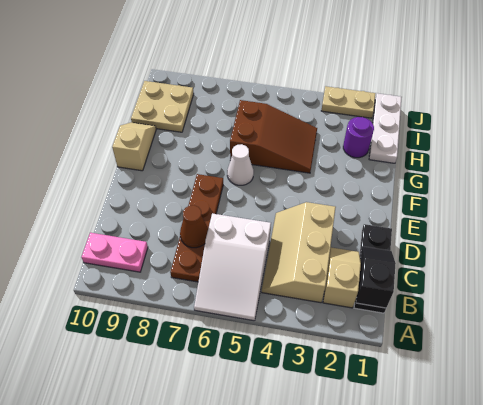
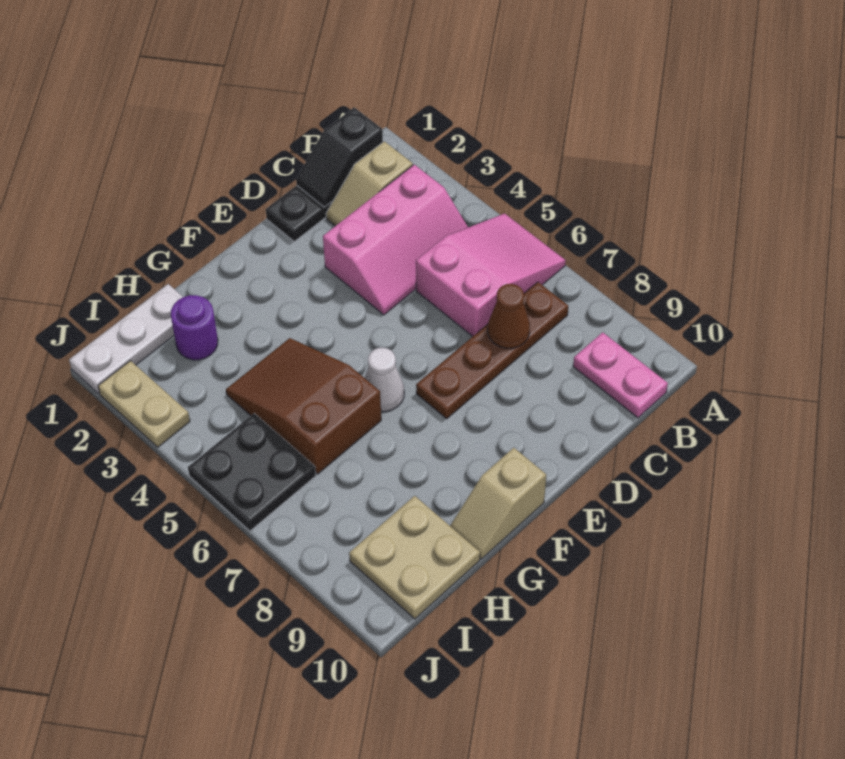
white slope A5:C6 level 1 top C -> pink slope A5:C6 level 1 top C
tan slope B3:D4 level 1 top 3 -> pink slope B3:D4 level 1 top 3
none -> black plate I5:J6 level 1

